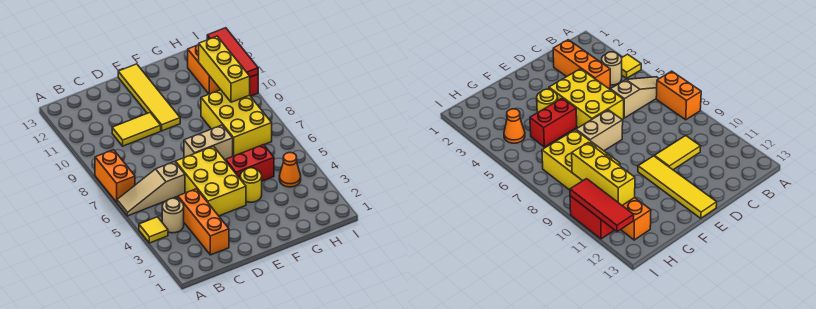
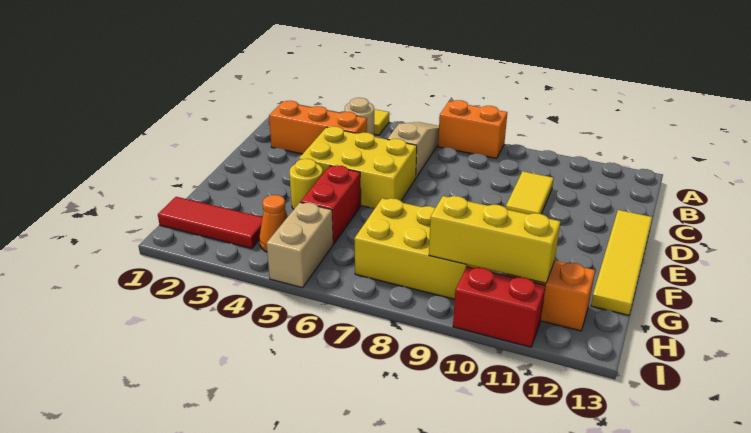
tan brick E7:F7 level 1 -> tan brick H5:I5 level 1
yellow tile E10:E13 level 1 -> yellow tile D13:G13 level 1
red tile I10:I12 level 2 -> red tile H1:H3 level 1

